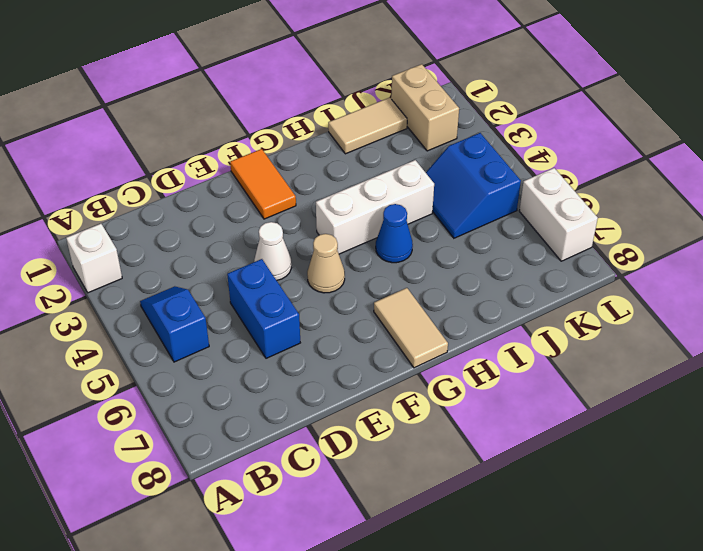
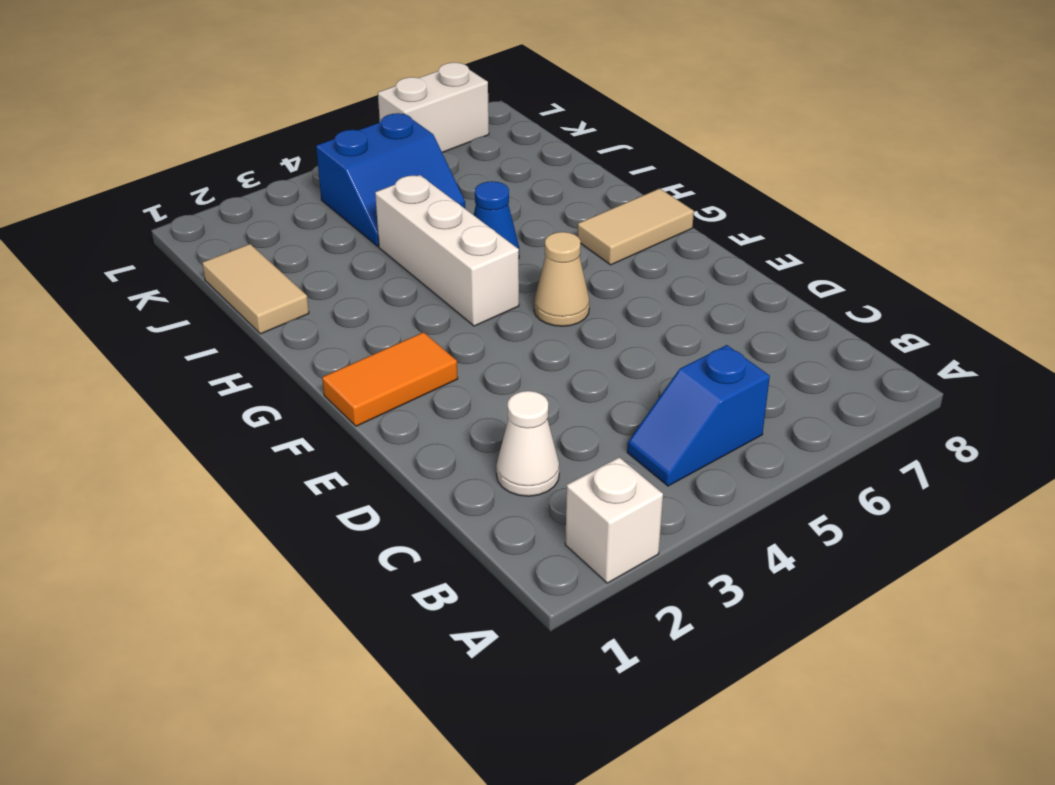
blue brick D5:D6 level 1 -> none
white cone E4 level 1 -> white cone C2 level 1
tan brick K1:K2 level 1 -> none

